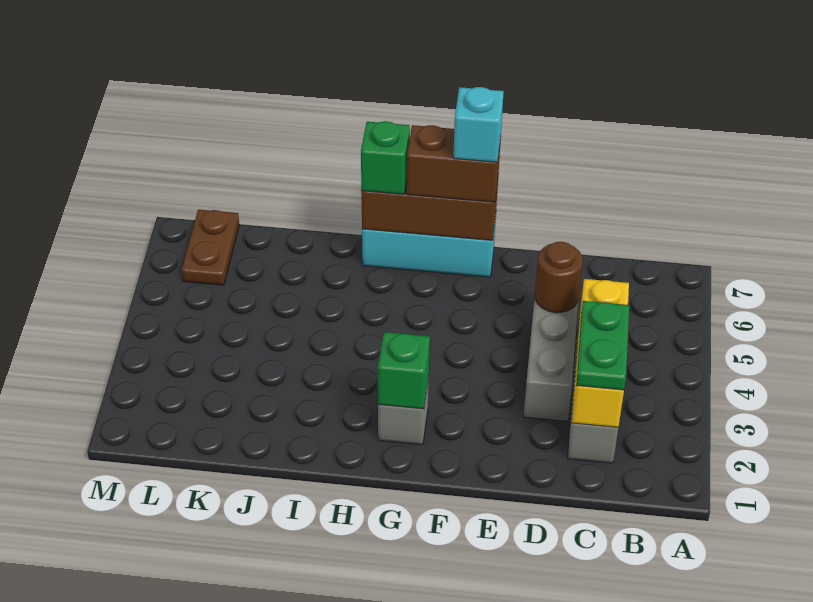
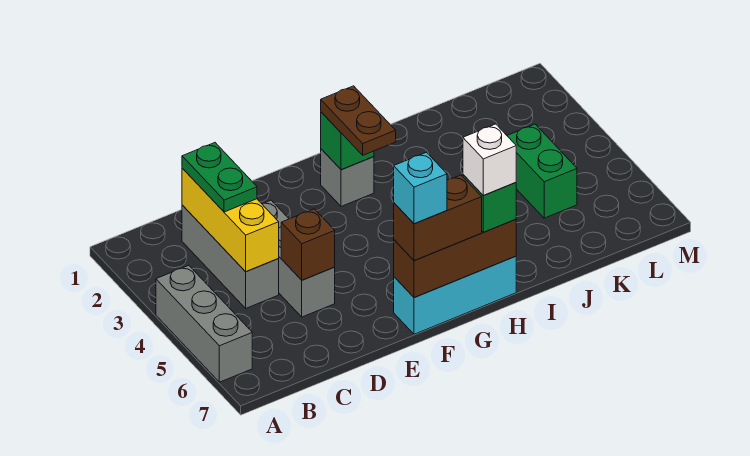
none -> grey brick A4:A6 level 1
brown round brick D5 level 2 -> brown brick D5 level 2
none -> white brick H7 level 4
none -> green brick K4:K5 level 1
brown plate L6:L7 level 1 -> brown plate G2:G3 level 3

